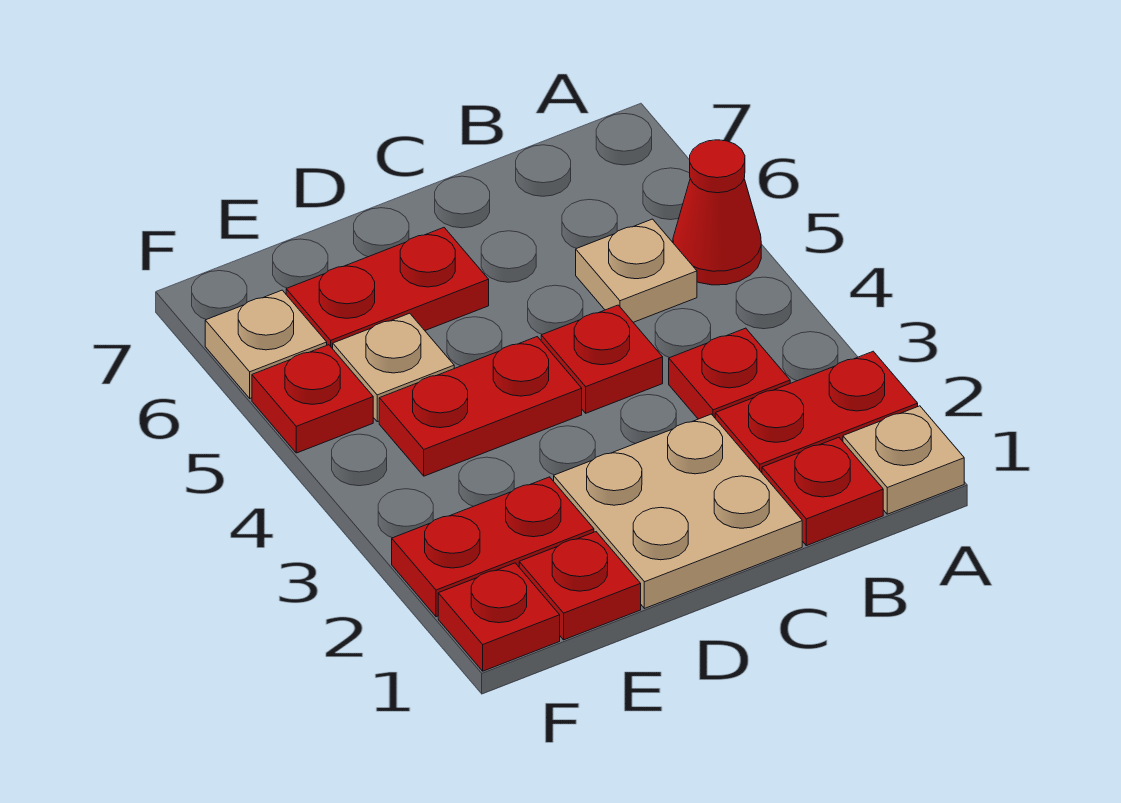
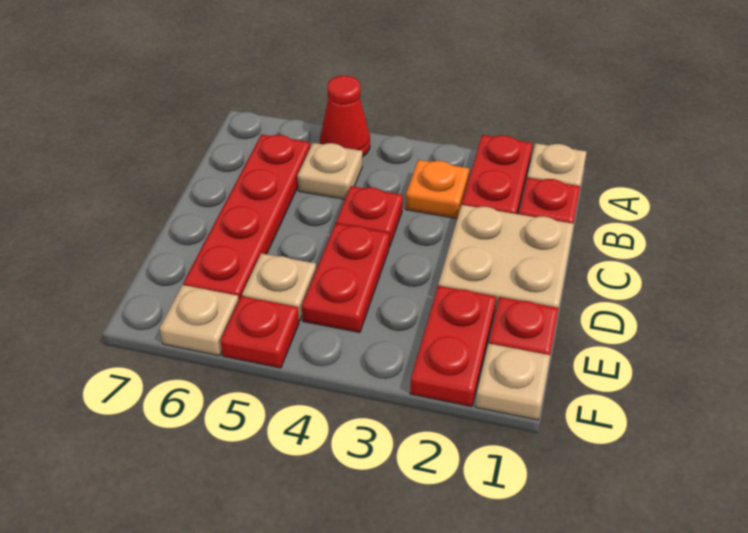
red plate B3 level 1 -> orange plate B3 level 1
red plate D6:E6 level 1 -> red plate B6:E6 level 1
red plate F1 level 1 -> tan plate F1 level 1

